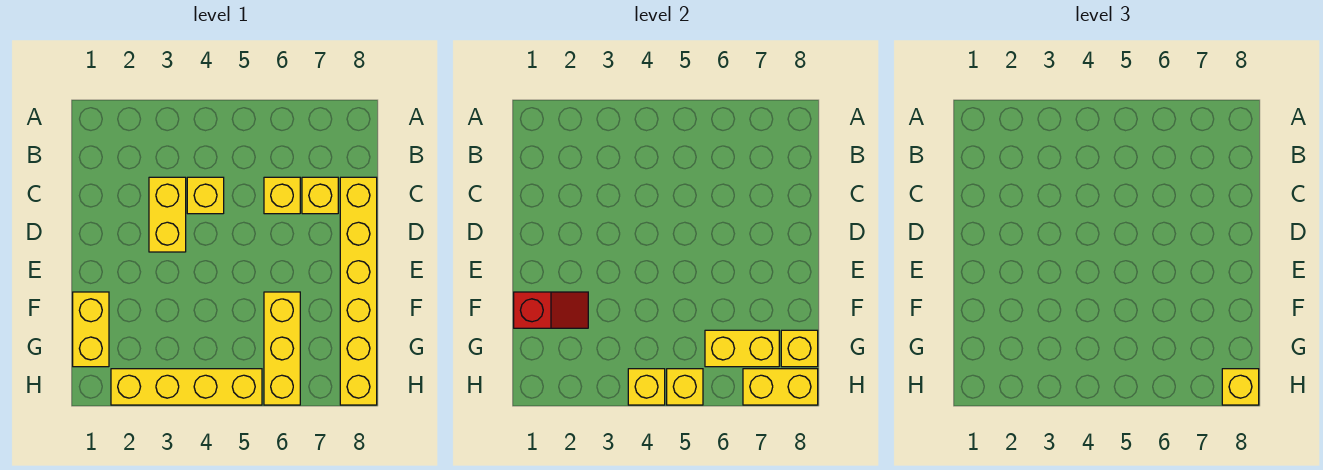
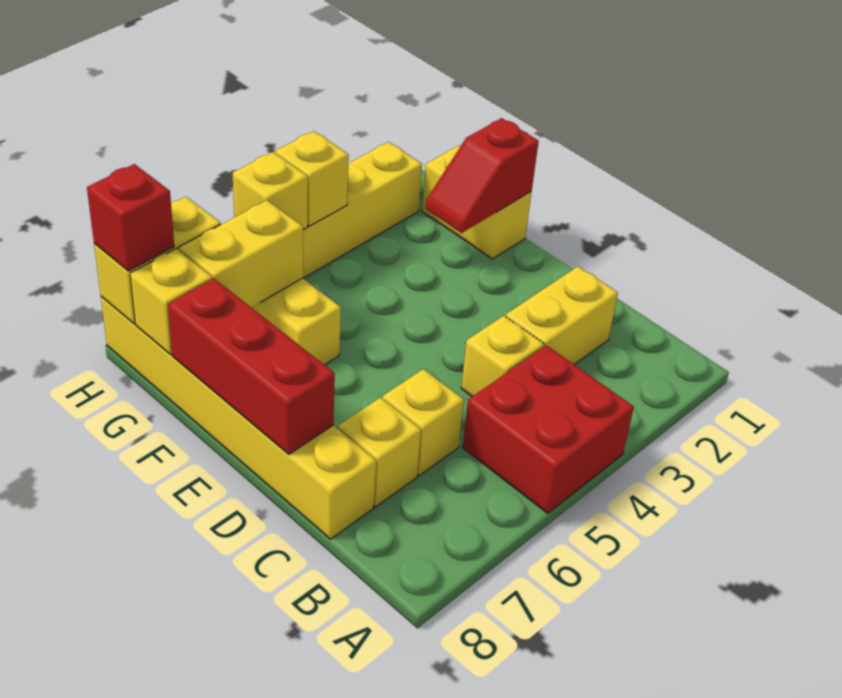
none -> red brick A4:B5 level 1
yellow brick C3:D3 level 1 -> yellow brick C2:C3 level 1
none -> red brick D8:F8 level 2
yellow brick H8 level 3 -> red brick H8 level 3

